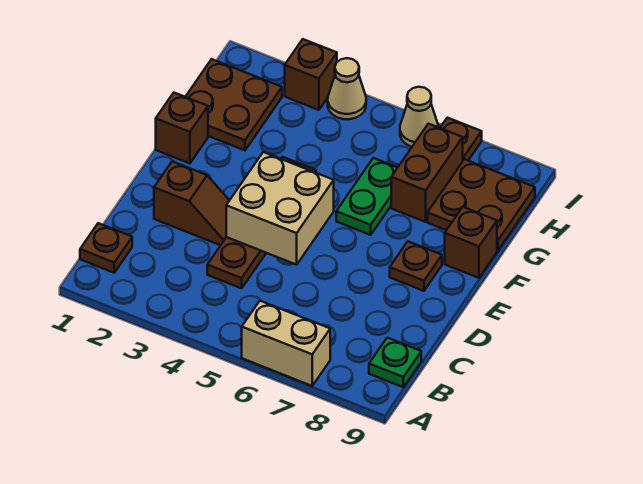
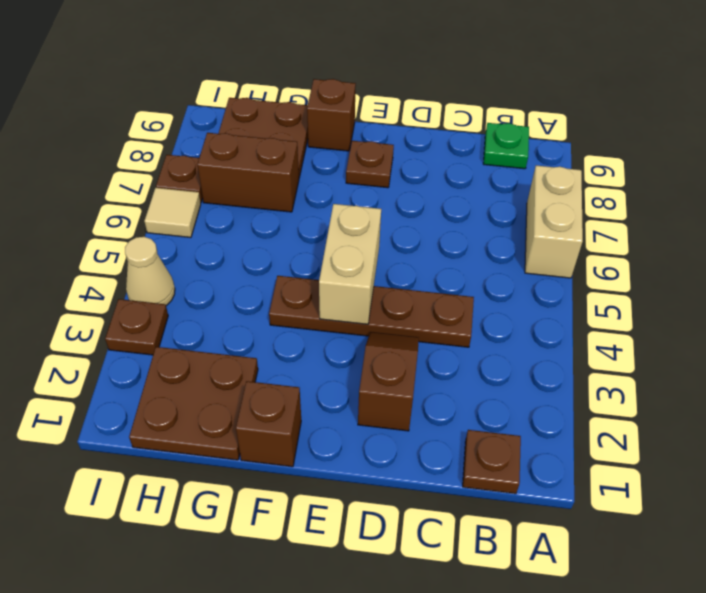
tan brick D4:E5 level 2 -> tan brick E4:E5 level 2
green plate F6:G6 level 1 -> none
brown brick I3 level 1 -> brown plate I3 level 1
tan cone I6 level 1 -> tan tile I6 level 1

